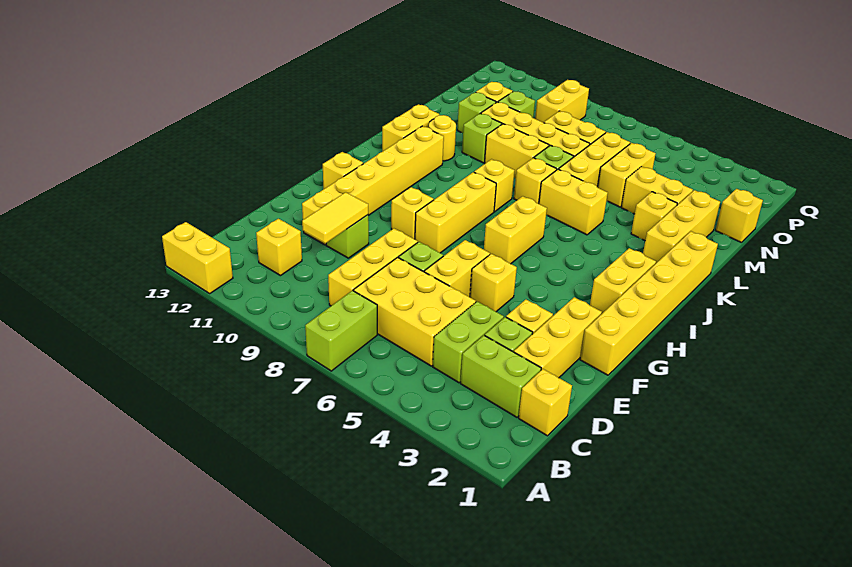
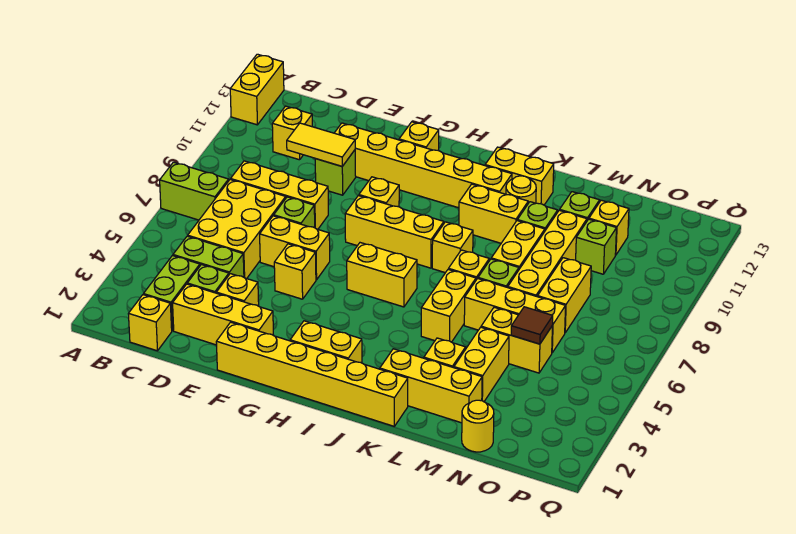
yellow brick N1 level 1 -> yellow round brick N1 level 1
none -> brown tile N5 level 2
yellow brick O9:P9 level 1 -> yellow brick J10:K10 level 1

